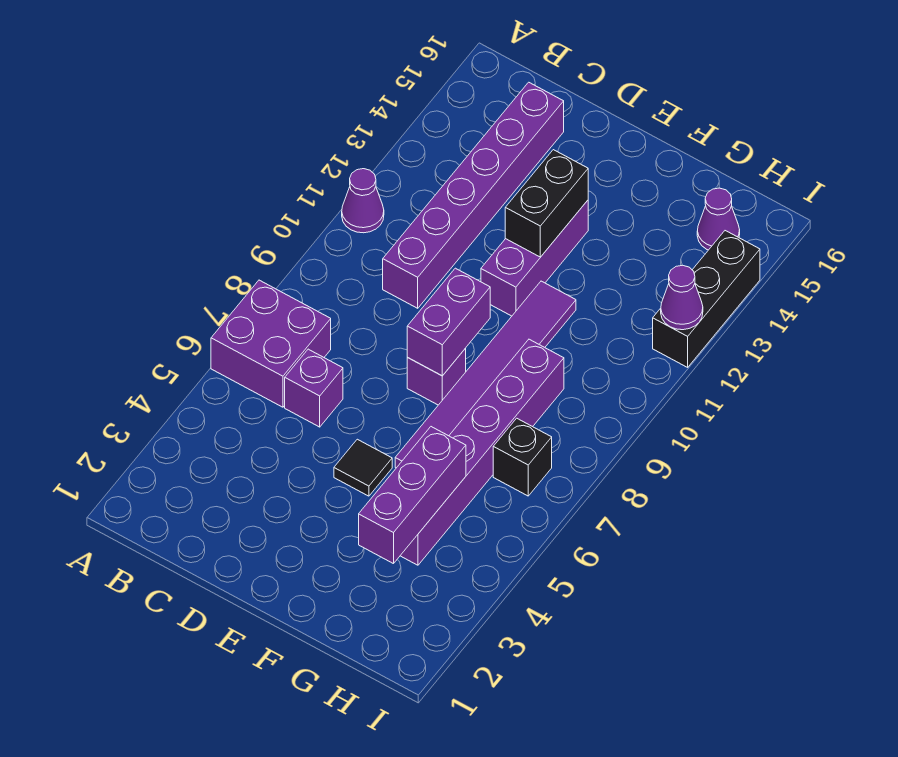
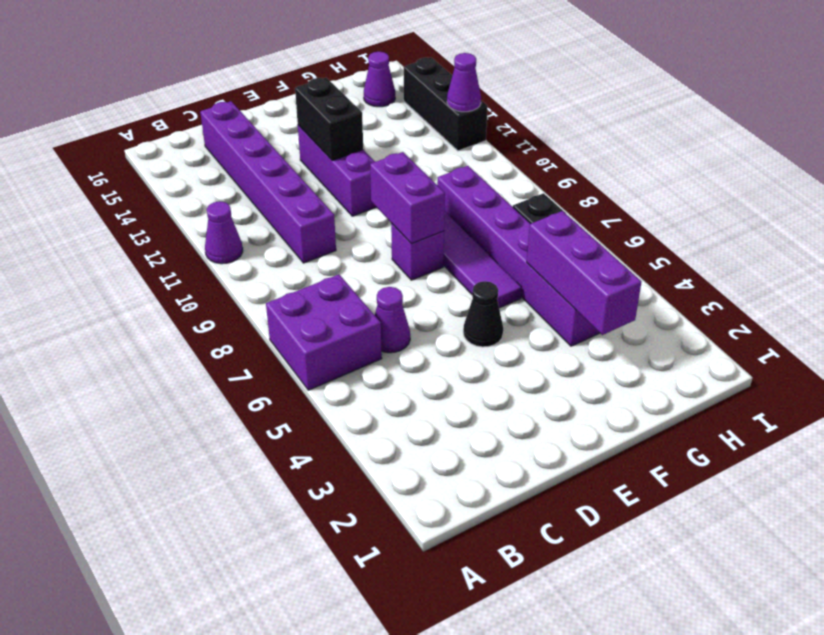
purple brick C6 level 1 -> purple cone C6 level 1
black tile E5 level 1 -> black cone E5 level 1

